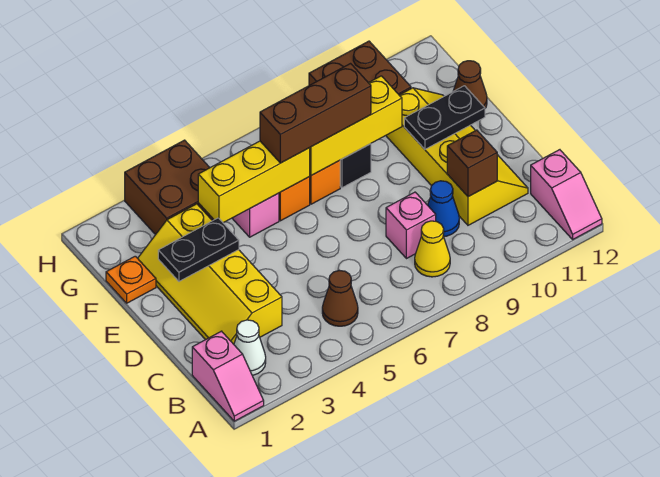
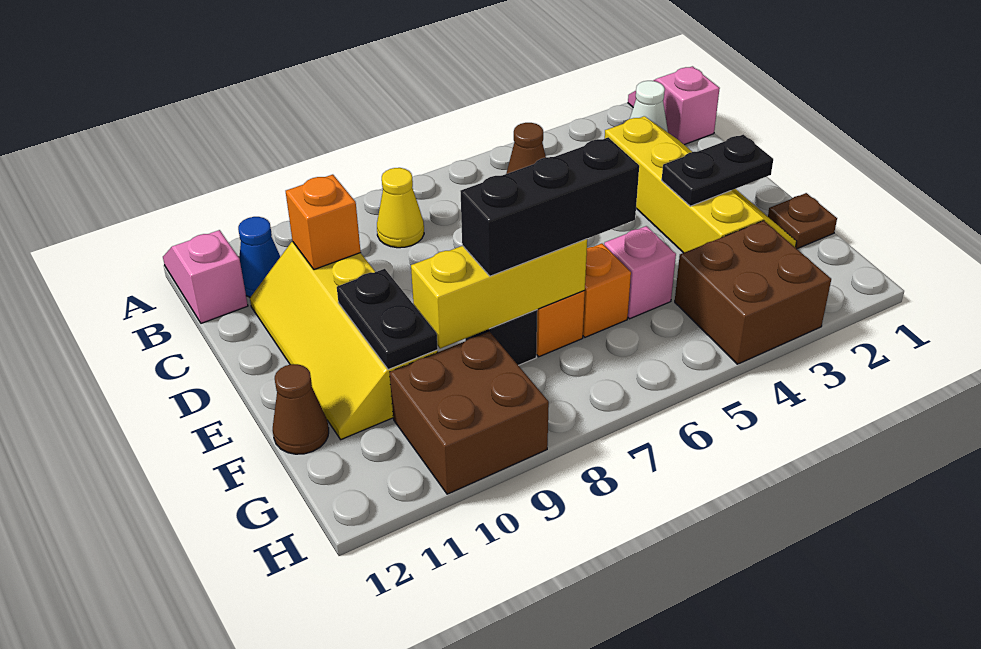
pink brick C8 level 1 -> none
blue cone C9 level 1 -> blue cone B11 level 1
brown brick C10 level 2 -> orange brick C10 level 2
black plate E10:E11 level 2 -> black plate E10:F10 level 2
orange plate F1 level 1 -> brown plate F1 level 1
yellow brick F4:F6 level 2 -> none
brown brick F6:F8 level 3 -> black brick F6:F8 level 3

